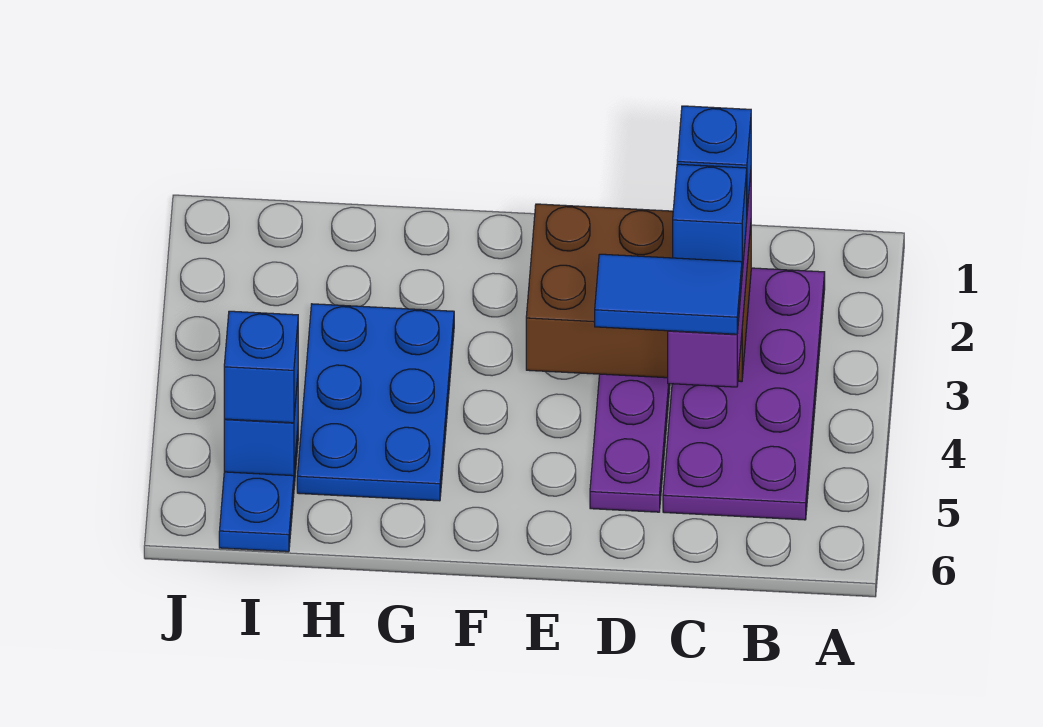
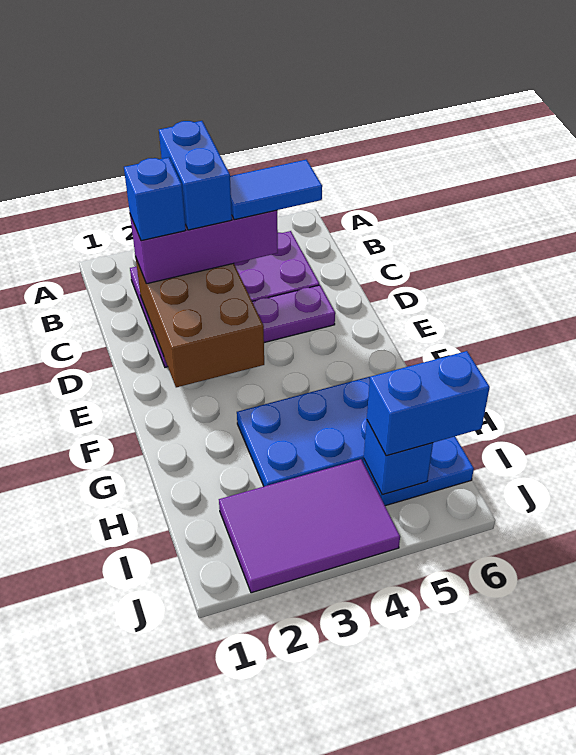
blue brick C3 level 4 -> blue brick B3:C3 level 4
blue tile C4:D4 level 4 -> blue tile C4:C5 level 4
none -> purple tile I2:J4 level 1
blue brick I5 level 3 -> blue brick I5:I6 level 3

